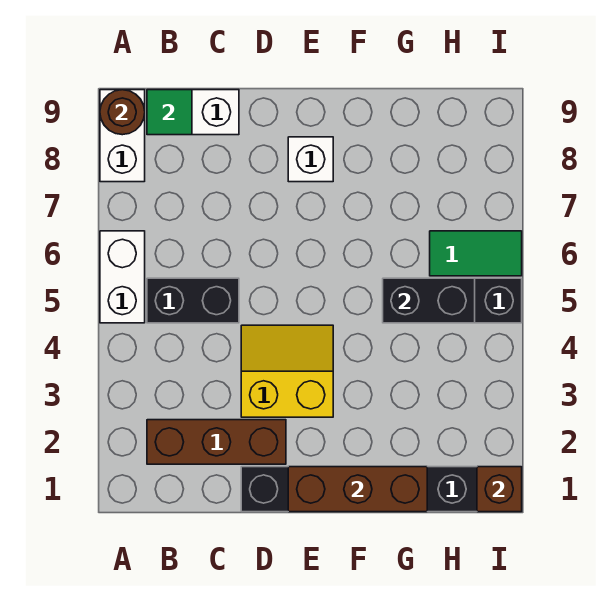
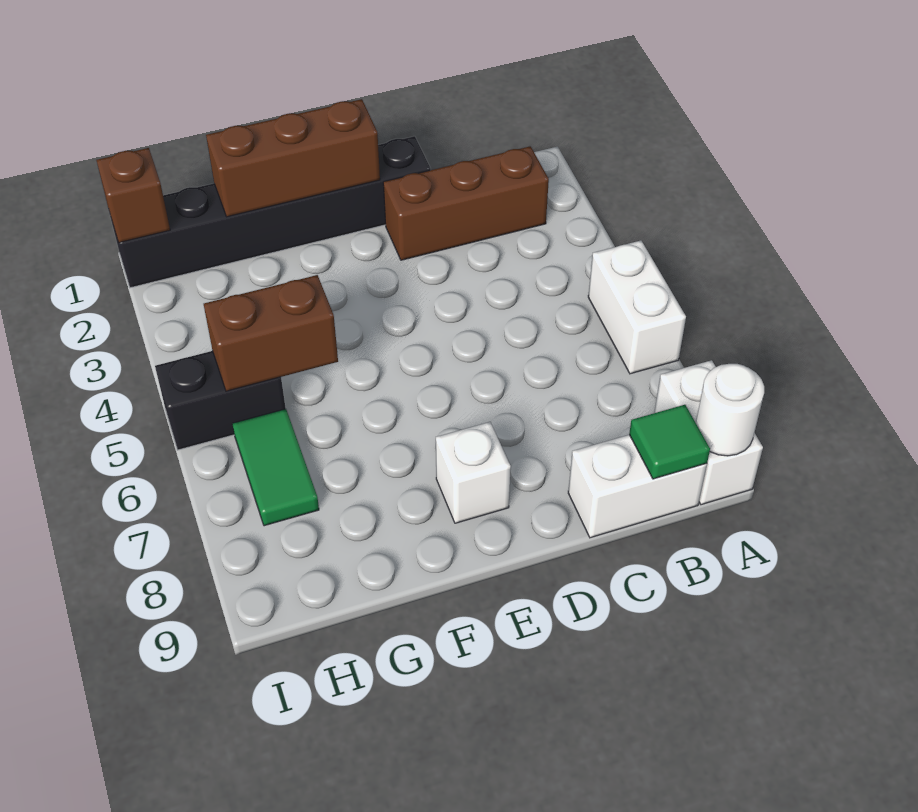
brown round brick A9 level 2 -> white round brick A9 level 2
black brick B5:C5 level 1 -> none
yellow slope D3:E4 level 1 top 3 -> none
black brick G5:H5 level 2 -> brown brick G5:H5 level 2
green tile H6:I6 level 1 -> green tile H6:H7 level 1

